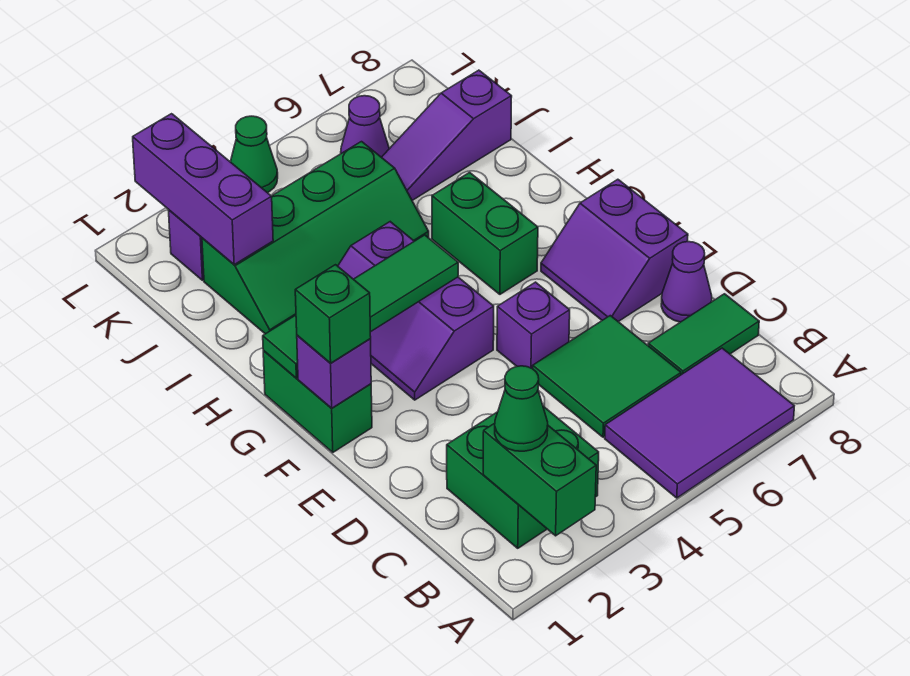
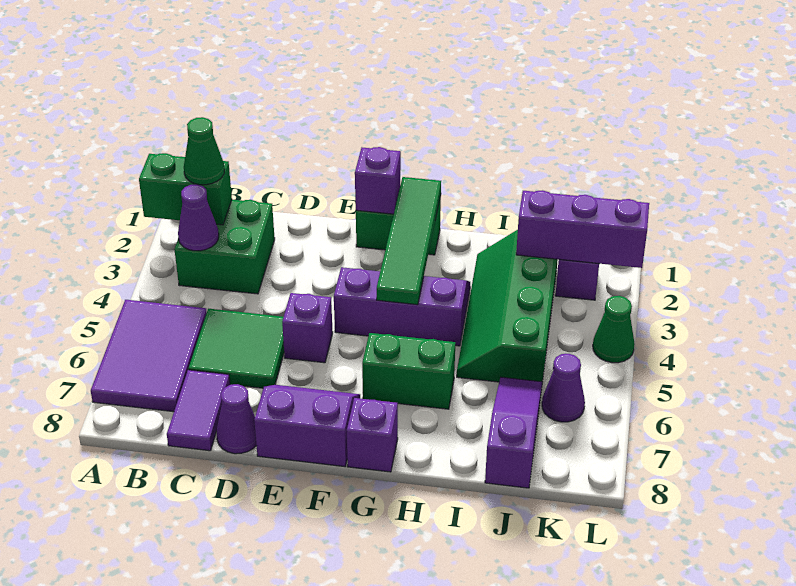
none -> purple cone B3 level 2
green tile C7:C8 level 1 -> purple tile C7:C8 level 1
green brick F1 level 3 -> none
none -> purple brick G8 level 1

